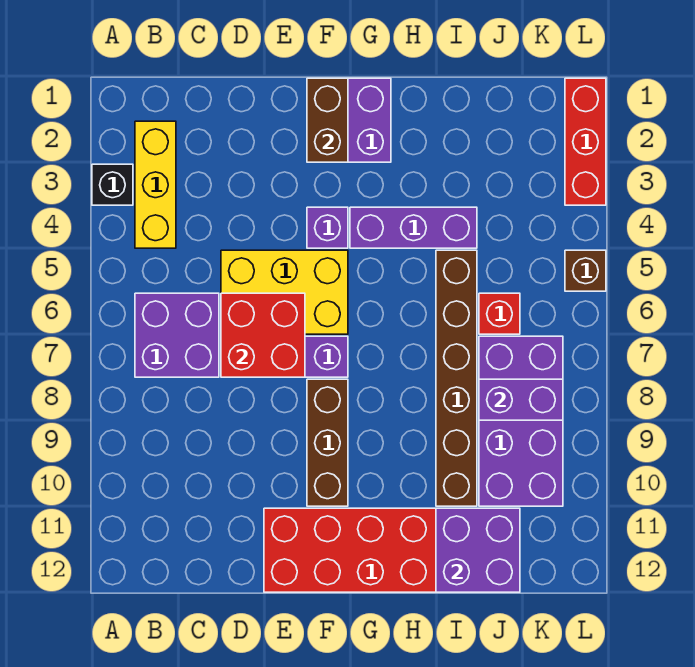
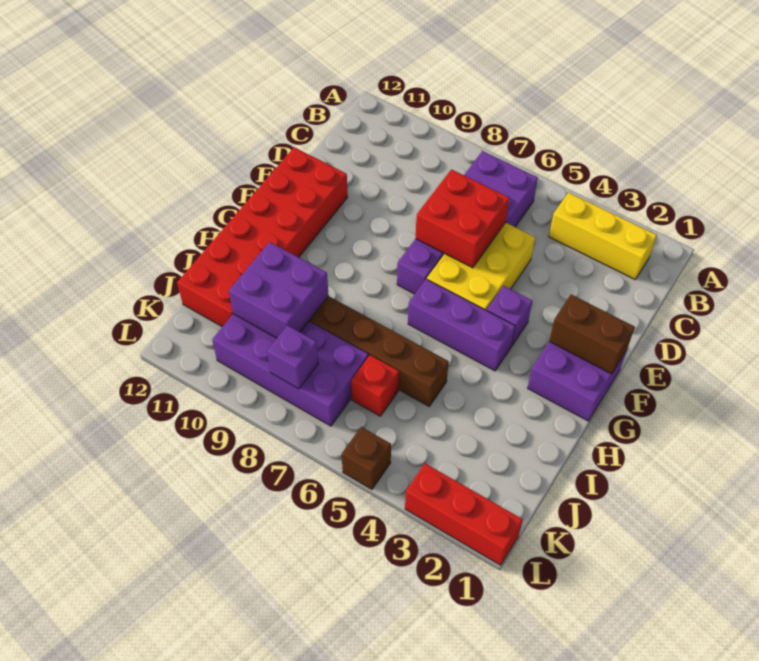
black brick A3 level 1 -> none
brown brick F8:F10 level 1 -> none
purple brick G4:I4 level 1 -> purple brick G4:G6 level 1
purple brick I11:J12 level 2 -> purple brick I9:J10 level 2
purple brick J8:K8 level 2 -> purple brick K8 level 2

